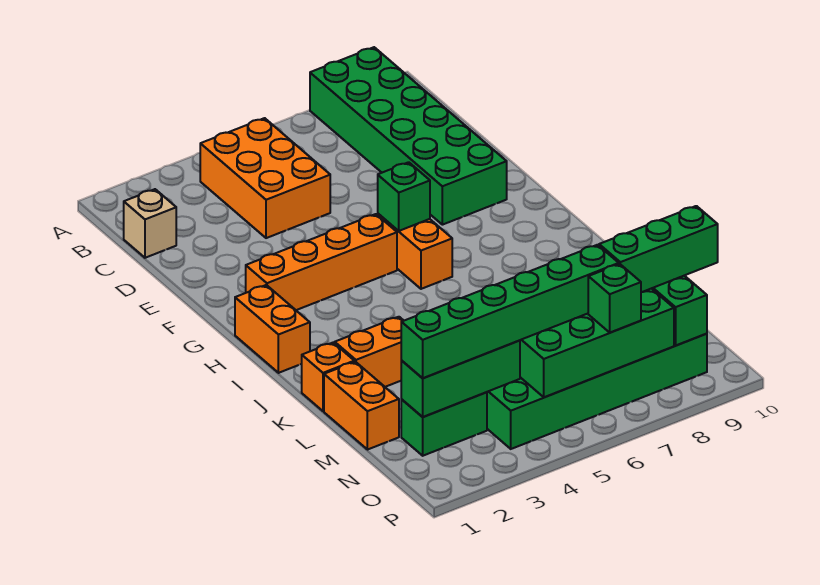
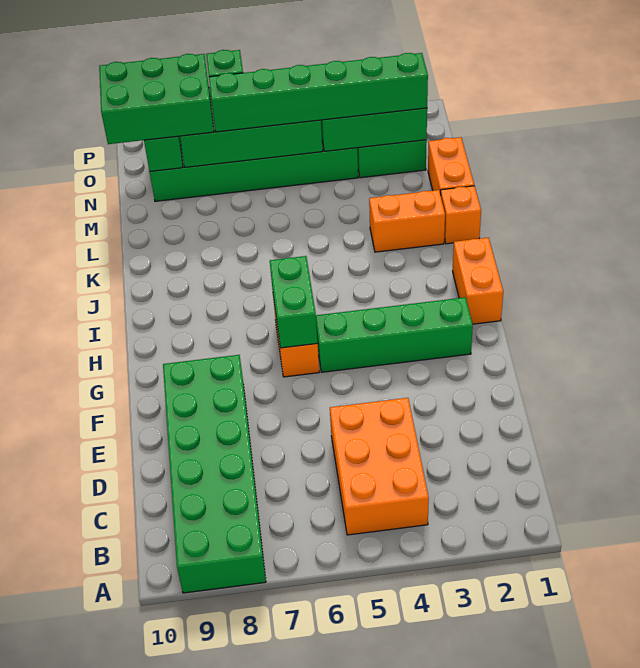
tan brick C1 level 1 -> none
orange brick G2:G5 level 1 -> green brick G2:G5 level 1
green brick G6 level 2 -> green brick G6:H6 level 2
green brick N8:N10 level 3 -> green brick N8:O10 level 3

